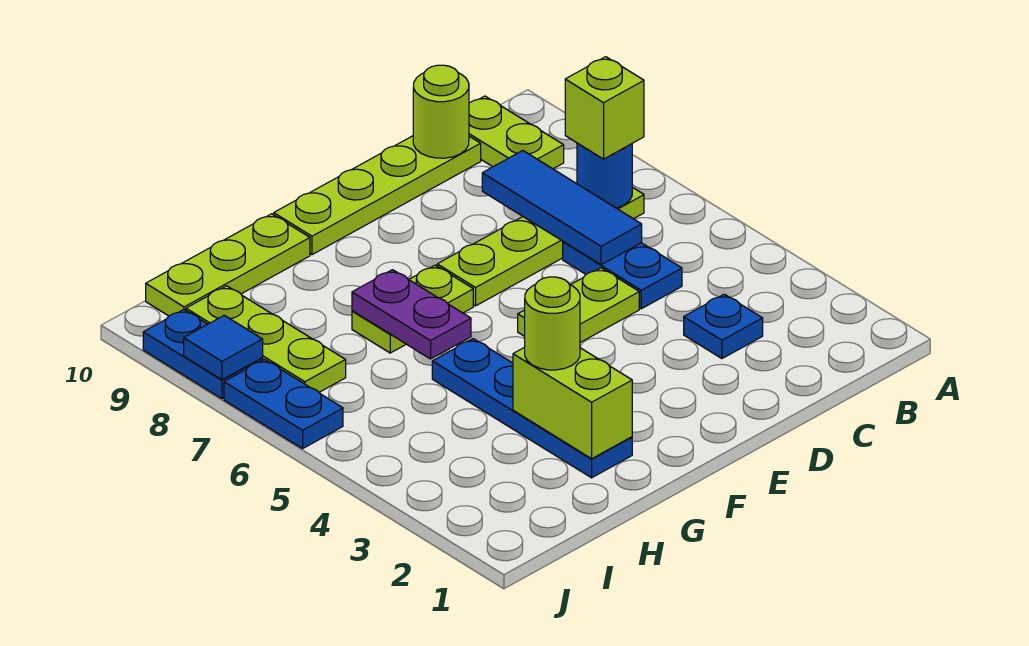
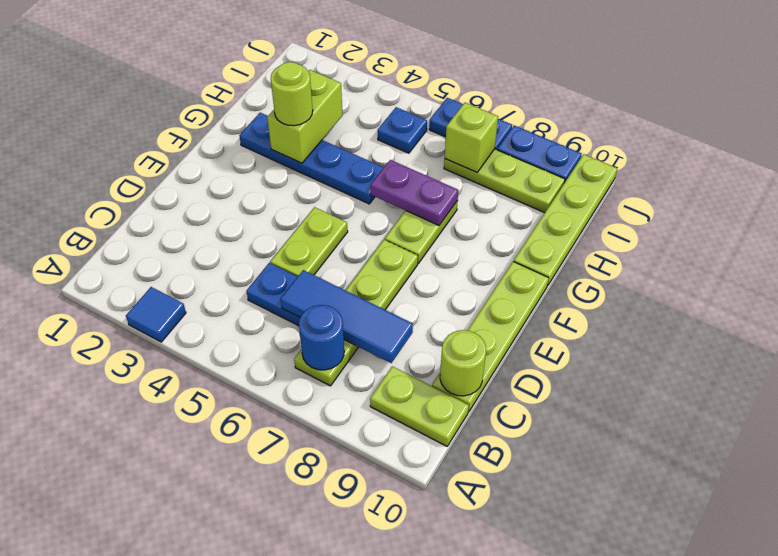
lime brick B7 level 3 -> lime brick I7 level 2
blue plate C3 level 1 -> blue plate I5 level 1
lime brick G2:G3 level 2 -> lime brick G3:H3 level 2
lime plate G10:I10 level 1 -> lime plate G10:J10 level 1
blue tile J8 level 2 -> blue tile A3 level 1

